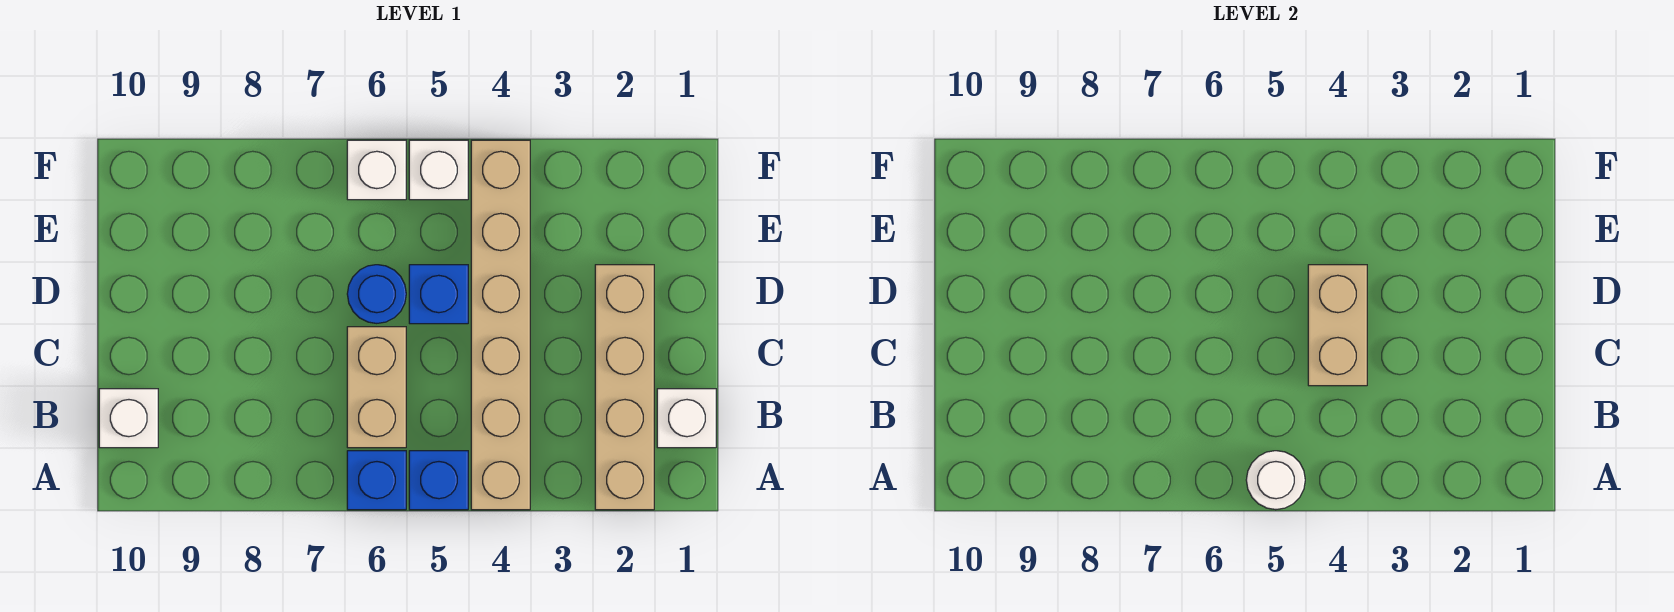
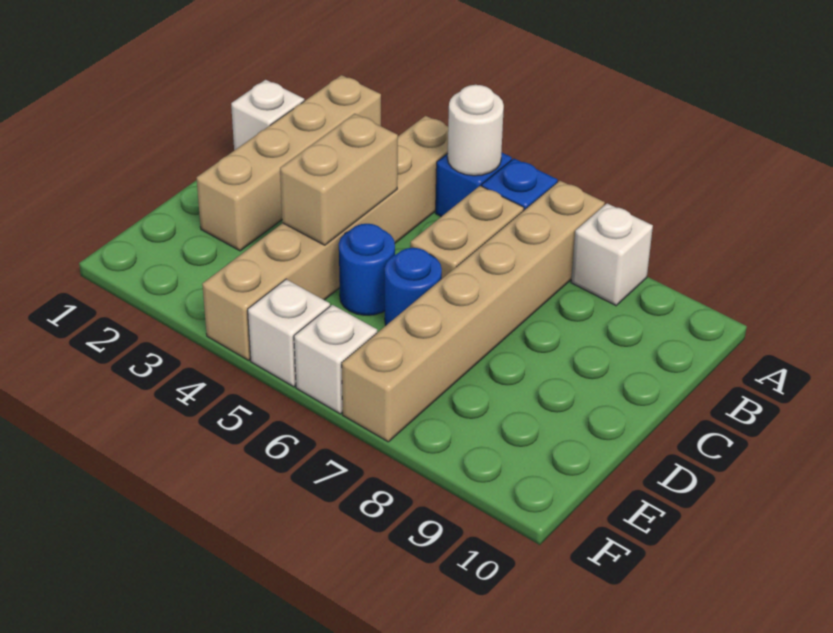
none -> tan brick A7:F7 level 1
white brick B10 level 1 -> white brick A8 level 1
blue brick D5 level 1 -> blue round brick D5 level 1

